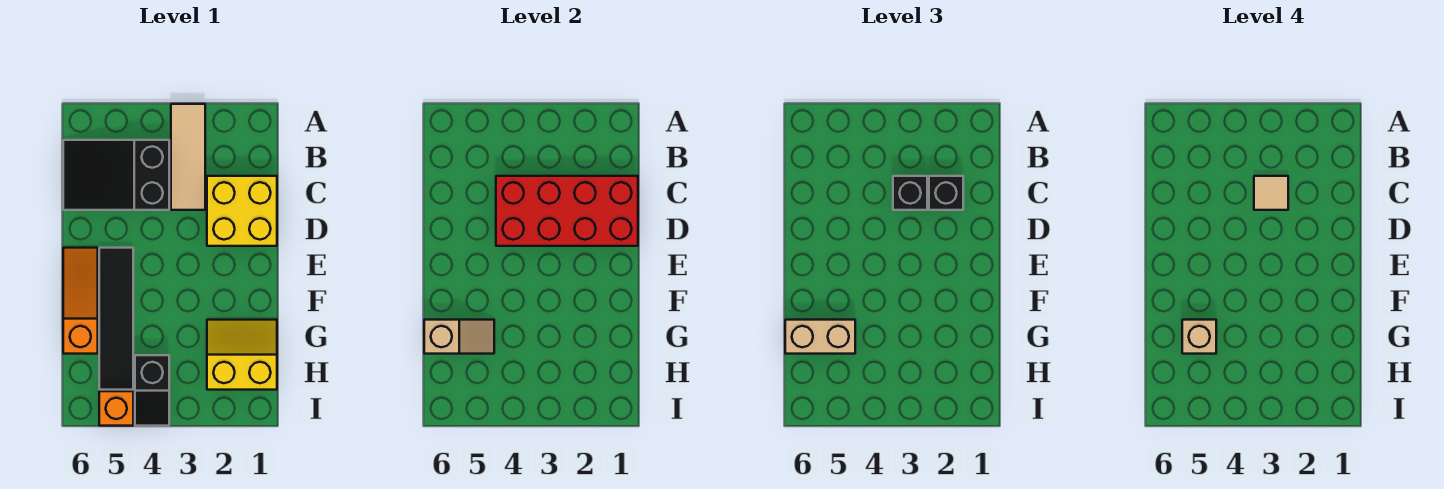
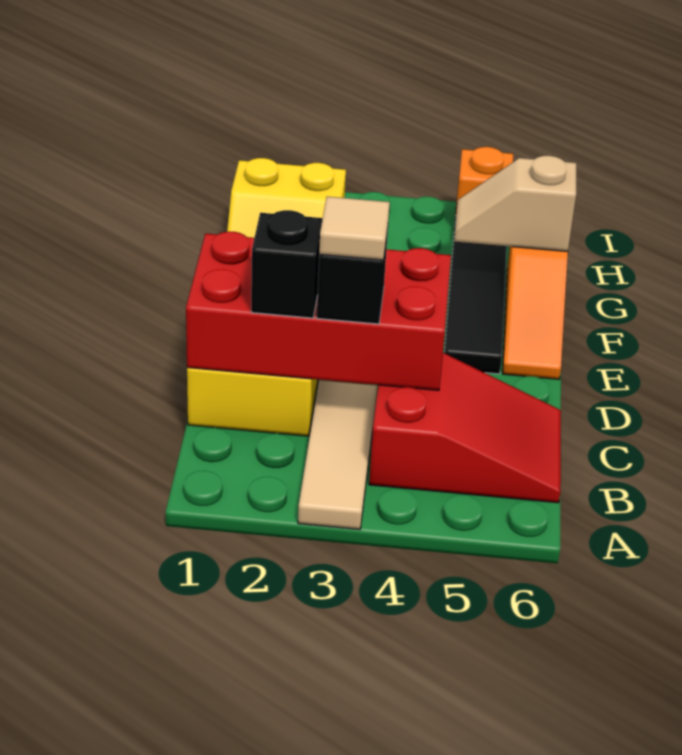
black slope B4:C6 level 1 top 4 -> red slope B4:C6 level 1 top 4
tan brick G5:G6 level 3 -> none
tan brick G5 level 4 -> none
black slope H4:I4 level 1 top H -> none

